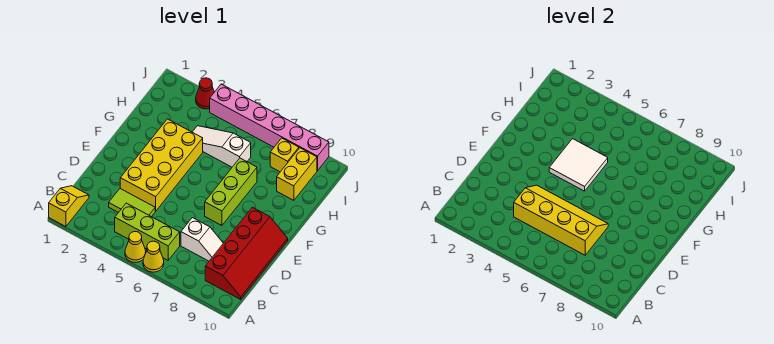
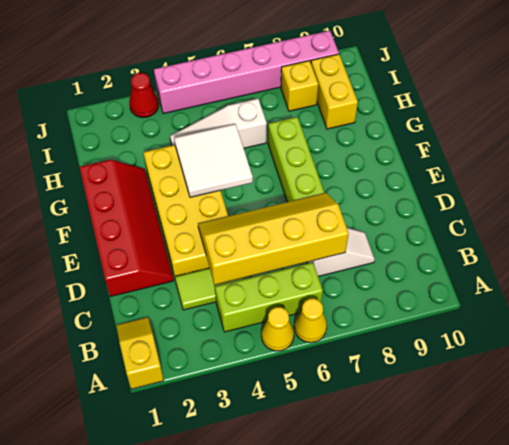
red slope B9:E10 level 1 top 9 -> red slope D1:G2 level 1 top 1

